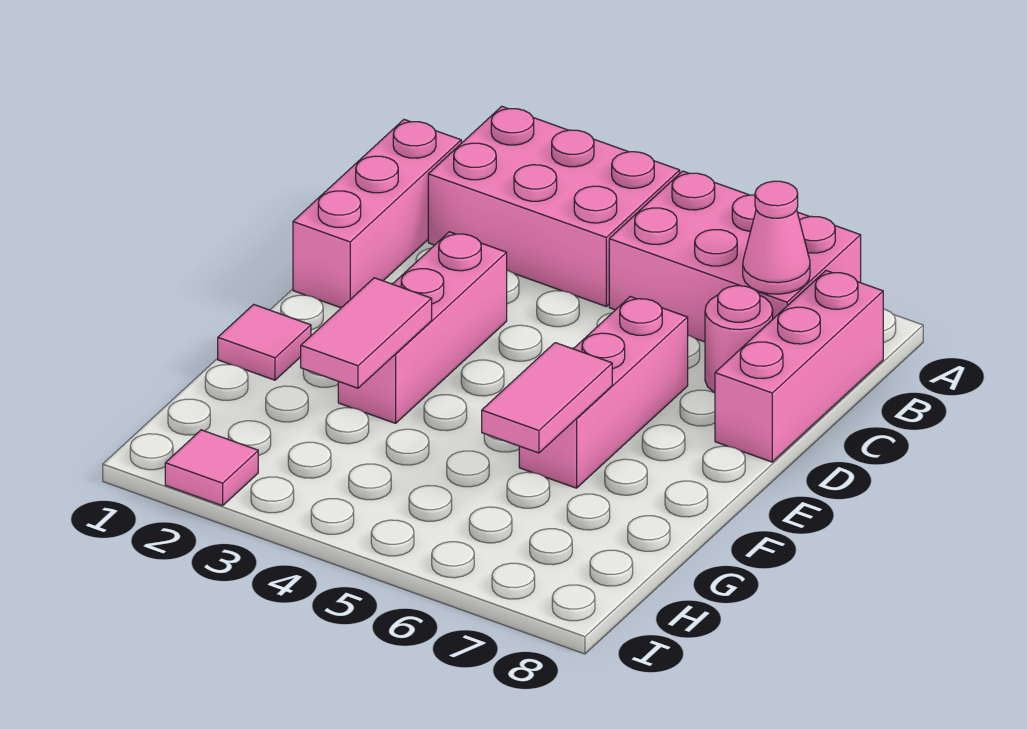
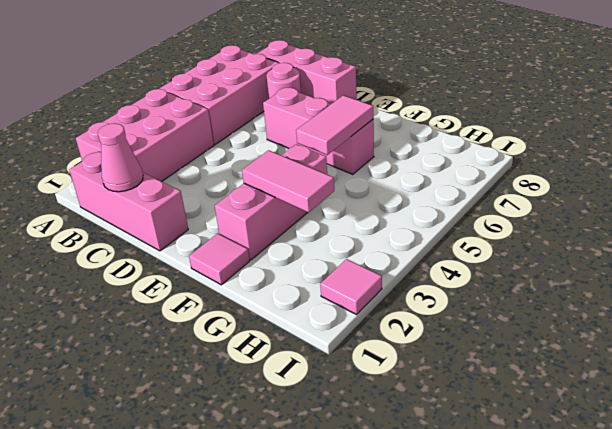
pink cone B7 level 2 -> pink cone C1 level 2
pink brick D3:F3 level 1 -> pink brick F2:F4 level 1
pink tile F6:G6 level 2 -> pink tile F5:F6 level 2

